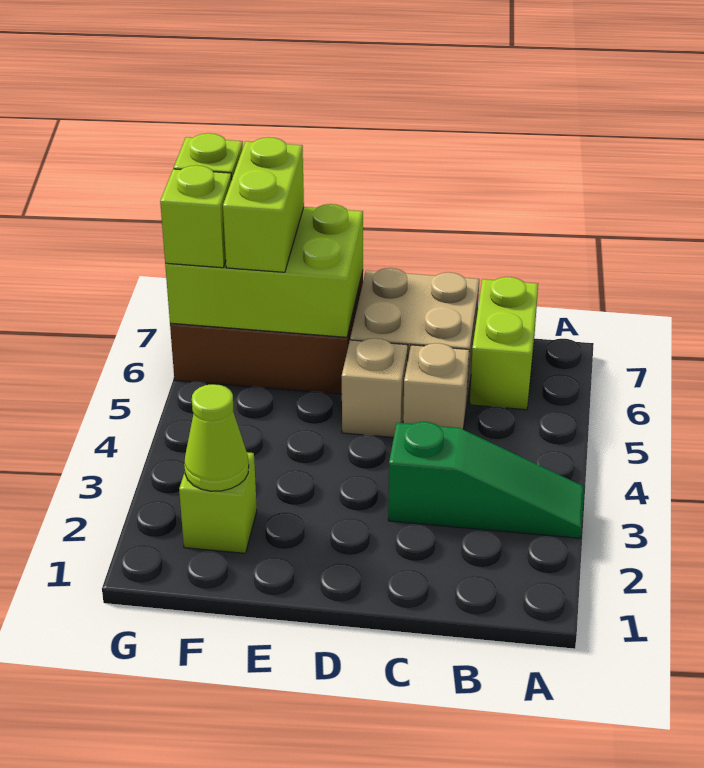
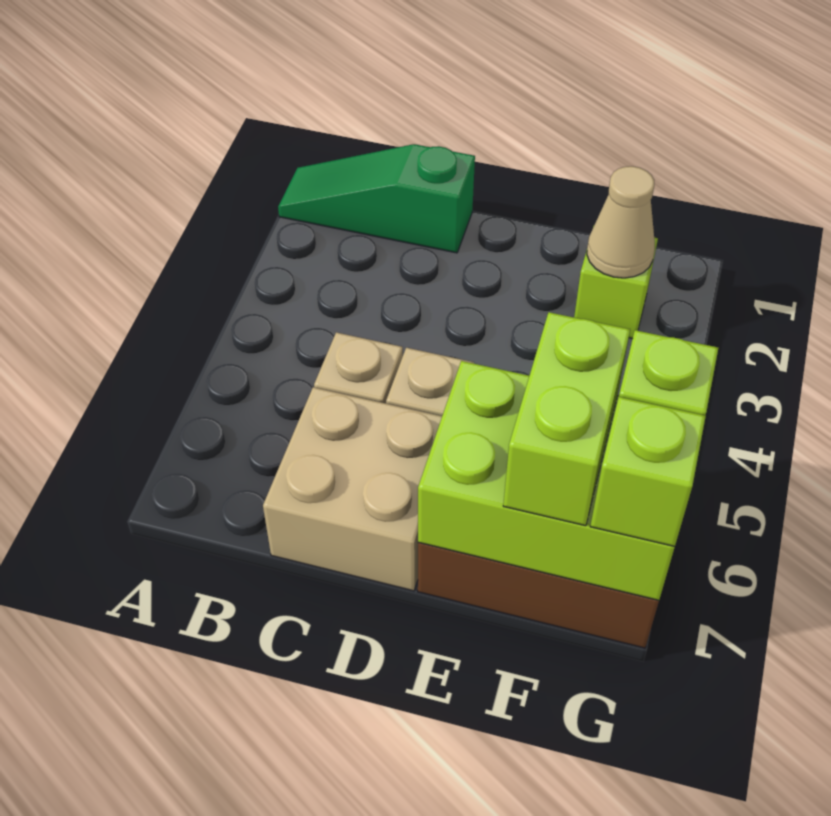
green slope A3:C3 level 1 top C -> green slope A1:C1 level 1 top C
lime brick B6:B7 level 1 -> none
lime cone F2 level 2 -> tan cone F2 level 2

